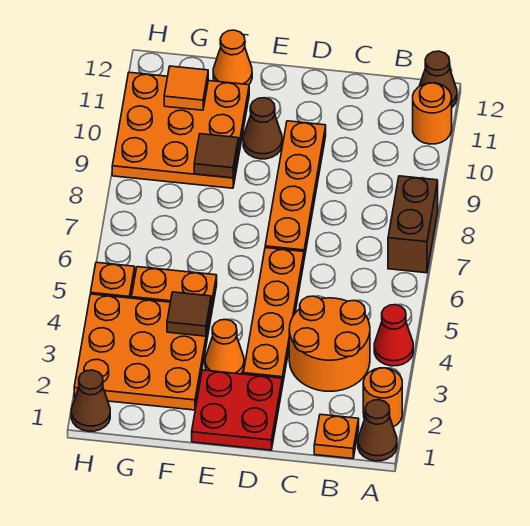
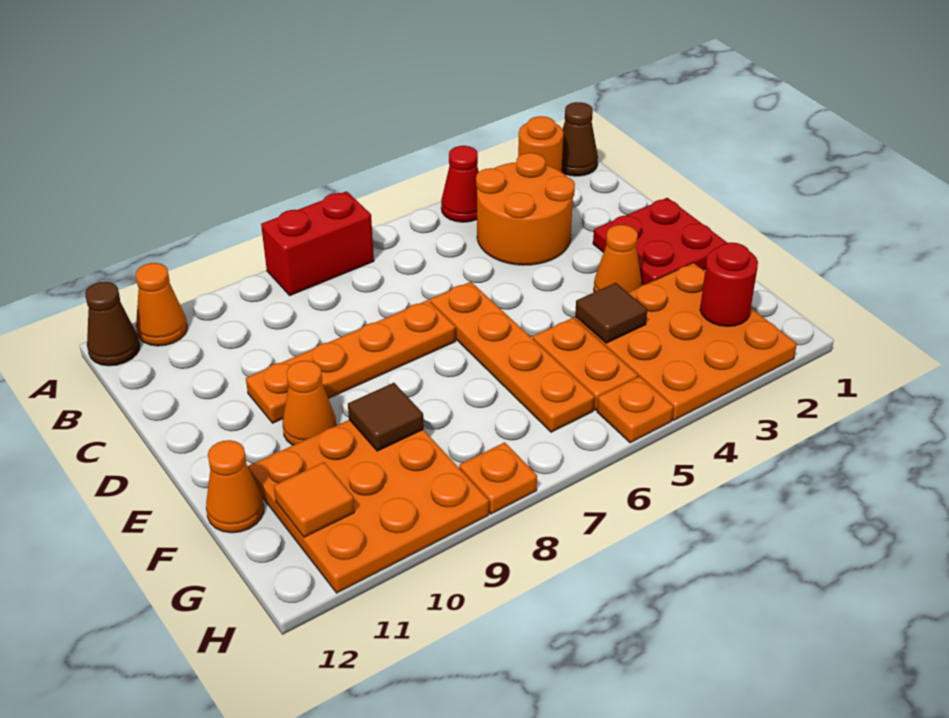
brown brick A7:A8 level 1 -> red brick A7:A8 level 1
orange round brick A11 level 1 -> orange cone A11 level 1
orange plate B1 level 1 -> orange plate H8 level 1
orange plate D3:D6 level 1 -> orange plate D6:G6 level 1
brown cone E10 level 1 -> orange cone E10 level 1
none -> red round brick G2 level 2
brown cone H1 level 1 -> none

